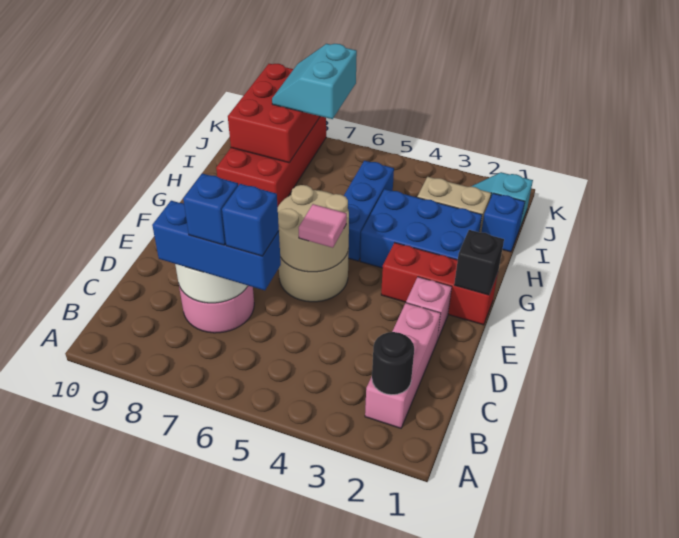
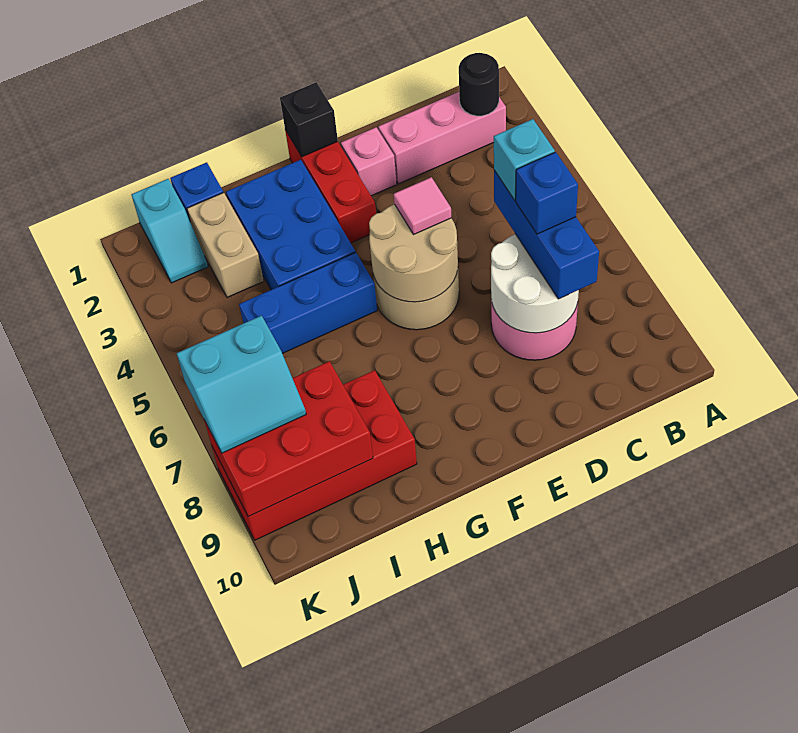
blue brick C6 level 4 -> cyan brick C6 level 4

